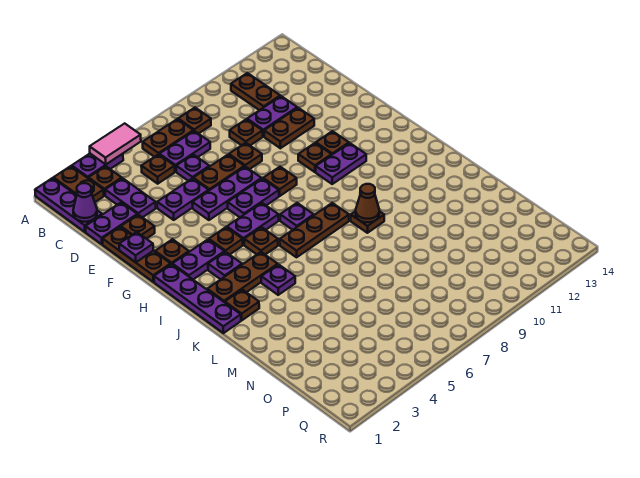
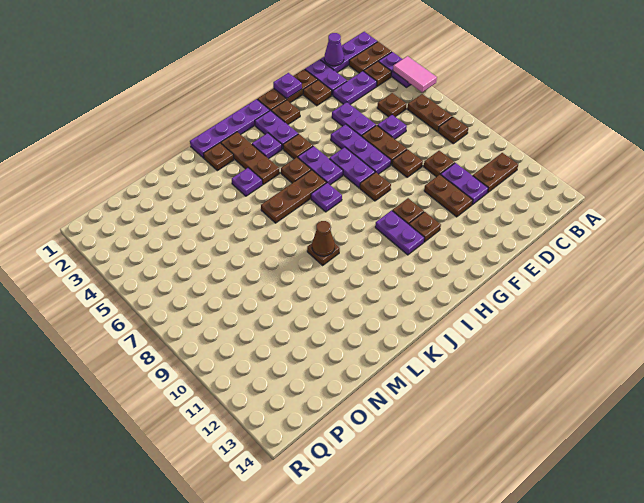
purple plate C6:C7 level 1 -> none
brown plate J6:J8 level 1 -> brown plate I6:K6 level 1

